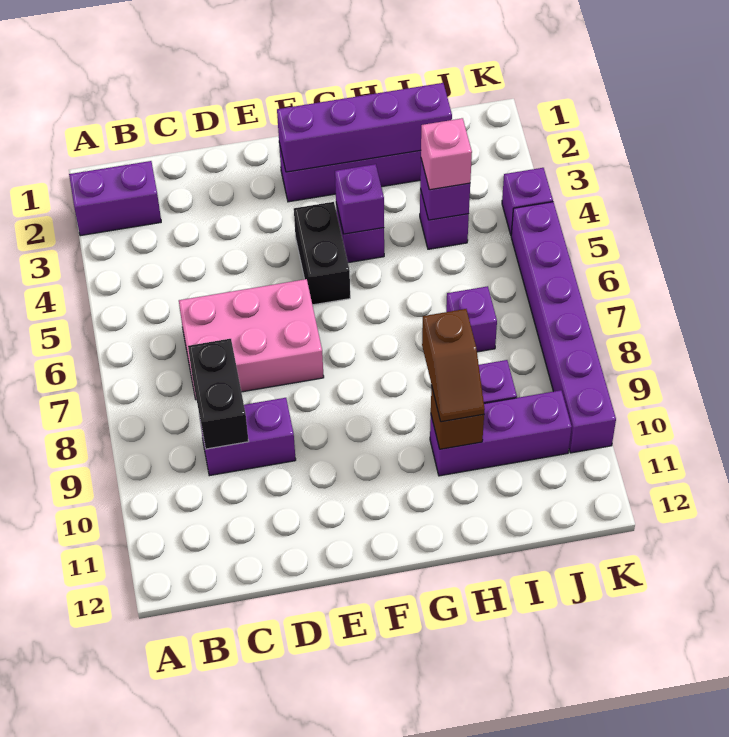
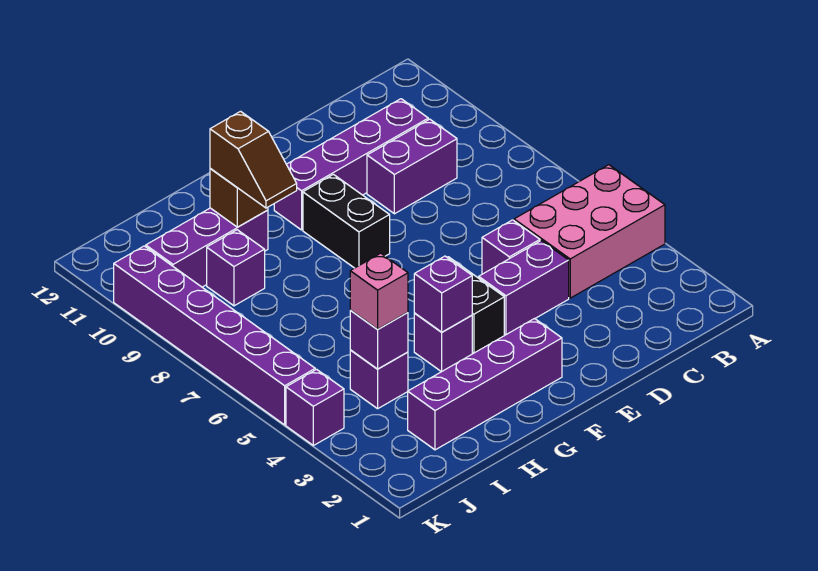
purple brick A2:B2 level 1 -> purple brick D4:E4 level 1
pink brick C6:E7 level 1 -> pink brick A4:C5 level 1
black brick C8:C9 level 2 -> black brick F8:F9 level 1
purple brick F2:I2 level 2 -> purple brick C10:F10 level 1
brown slope H9:H10 level 3 top 9 -> brown slope H9:H10 level 3 top 10
purple brick I7 level 1 -> purple brick D5 level 1

